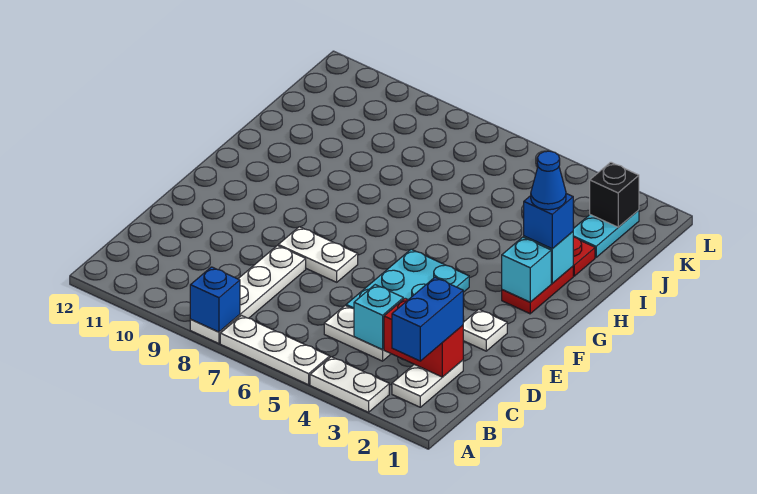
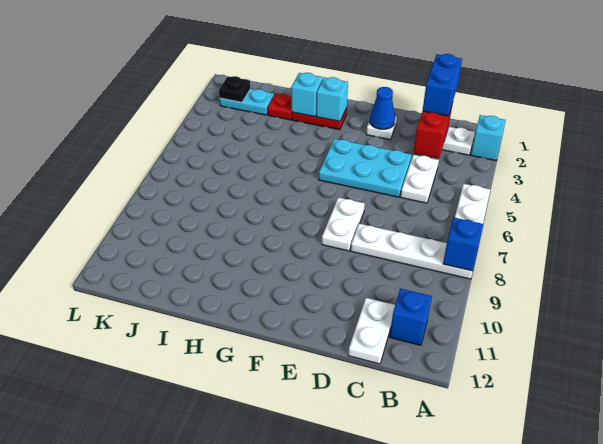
white plate A3:A4 level 1 -> white plate C11:C12 level 1
blue brick B2:C2 level 3 -> blue brick C1:C2 level 3
cyan brick C4 level 2 -> cyan brick A2 level 1
blue brick H2 level 3 -> blue brick B11 level 1
blue cone H2 level 4 -> blue cone E2 level 2
black brick K2 level 2 -> black plate K2 level 2

